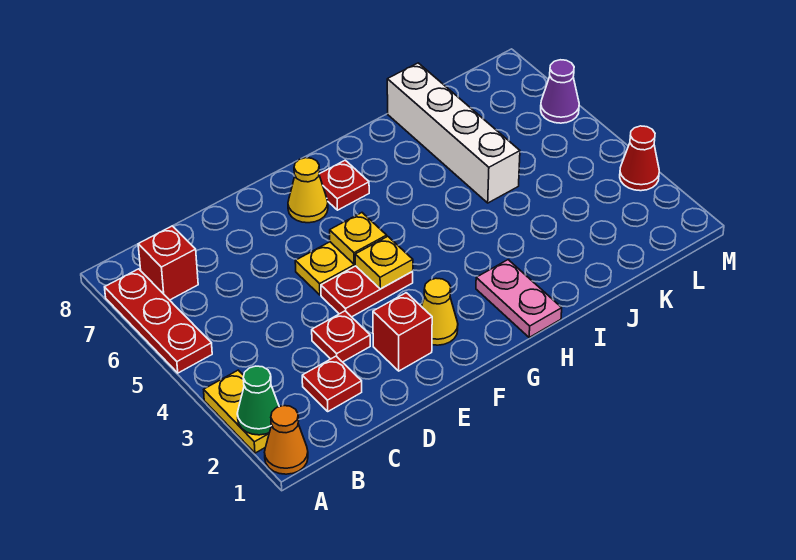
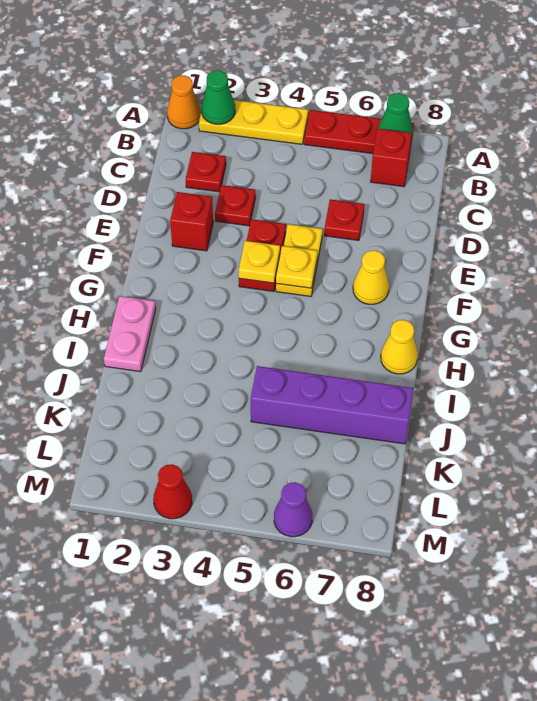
yellow plate A2:A3 level 1 -> yellow plate A2:A4 level 1
none -> green cone A7 level 2
yellow cone F2 level 1 -> yellow cone H8 level 1
red plate G7 level 1 -> red plate D6 level 1
pink plate H1:H2 level 1 -> pink plate H1:I1 level 1
white brick J5:J8 level 1 -> purple brick J5:J8 level 1

